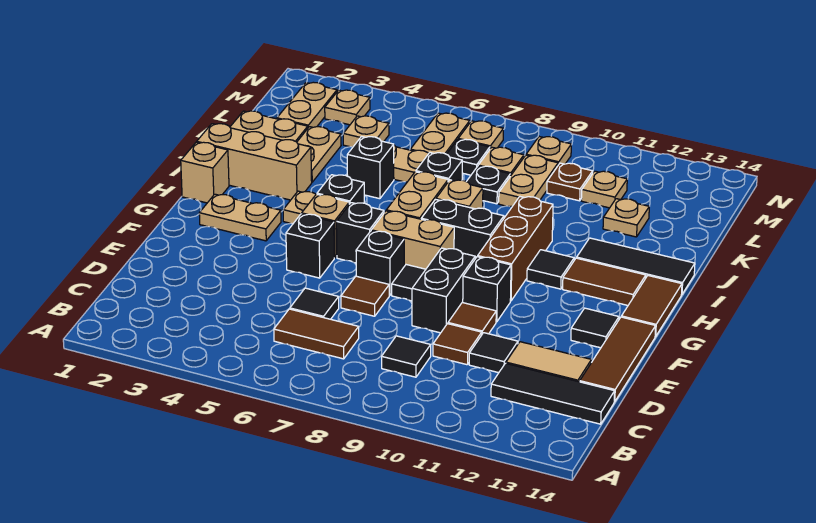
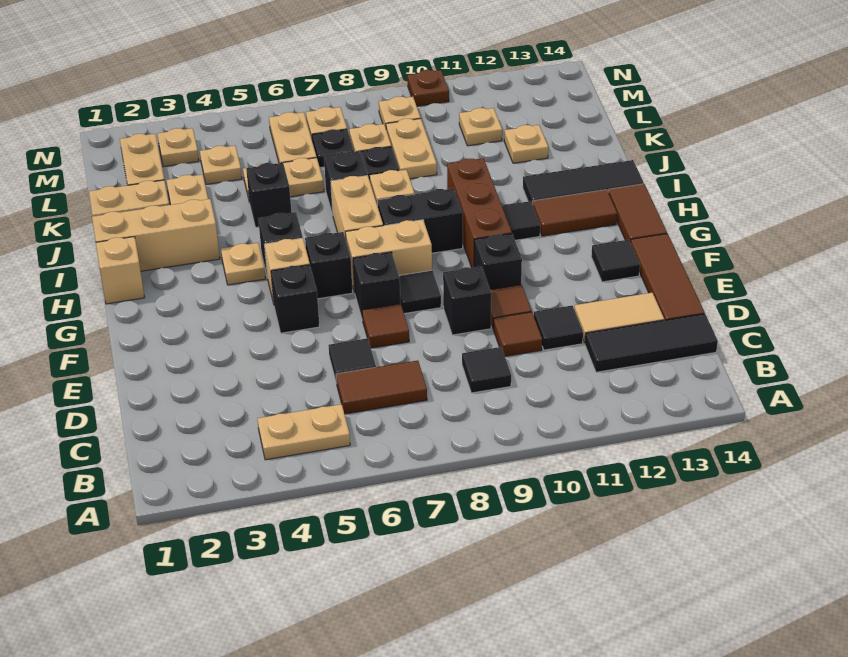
black brick E9:F9 level 1 -> black brick E9 level 1
tan plate G2:G3 level 1 -> tan plate B4:B5 level 1
brown plate L10 level 1 -> brown plate N10 level 1

